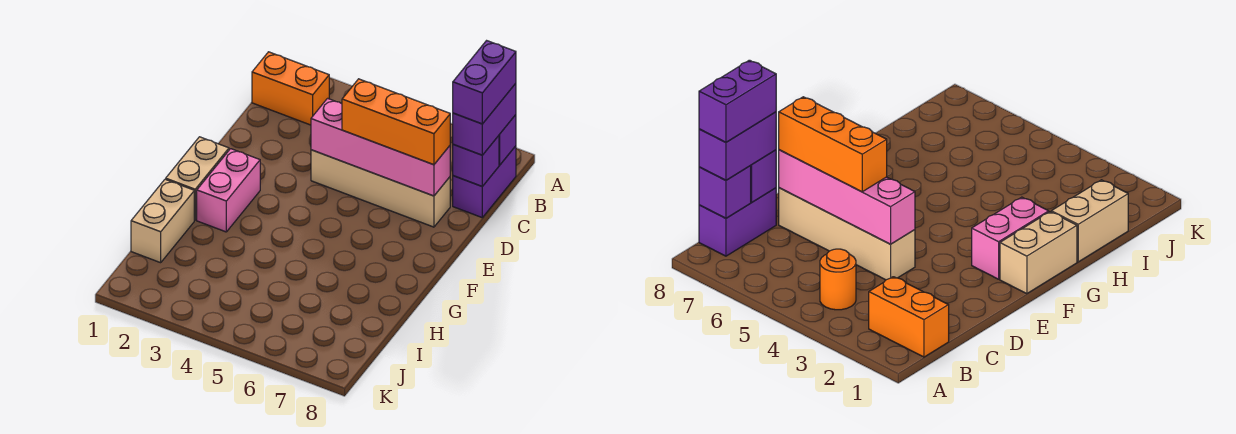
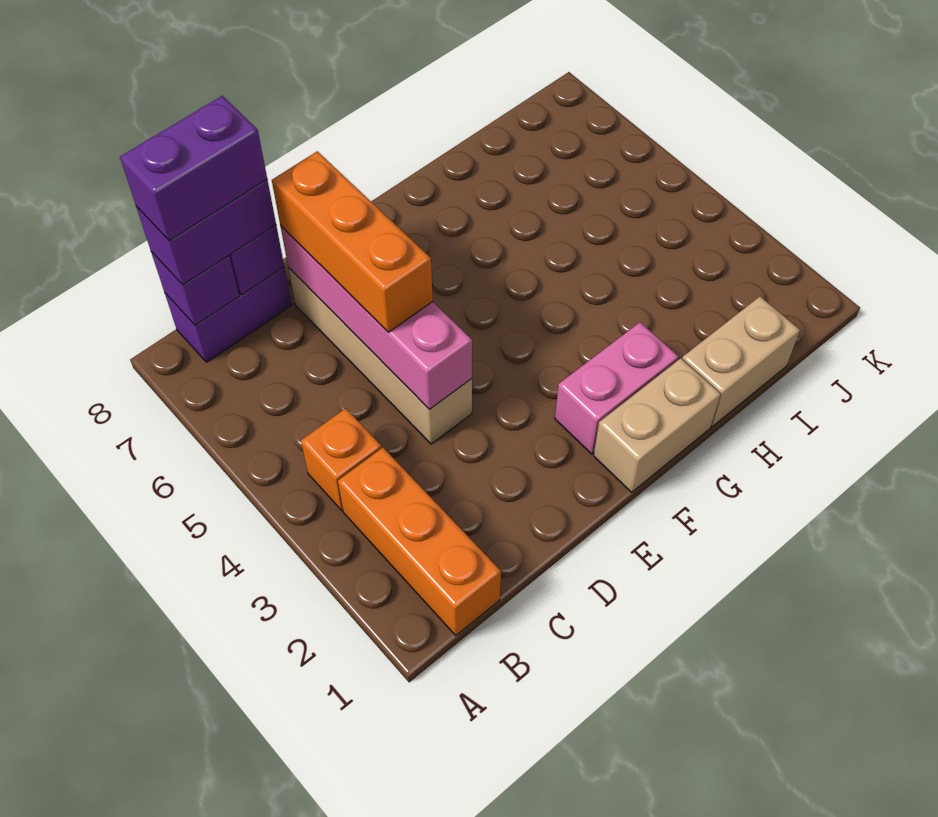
orange brick B1:B2 level 1 -> orange brick B1:B3 level 1
orange round brick B4 level 1 -> orange brick B4 level 1

